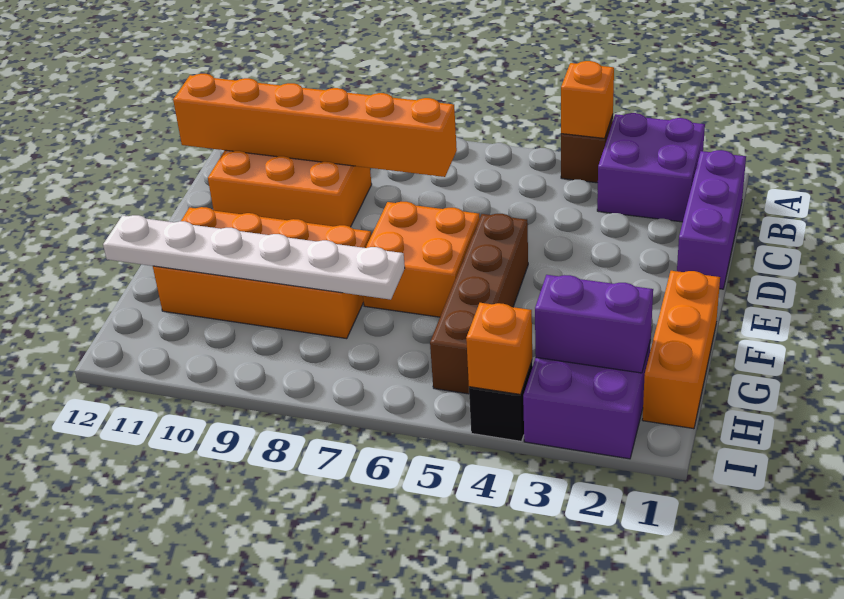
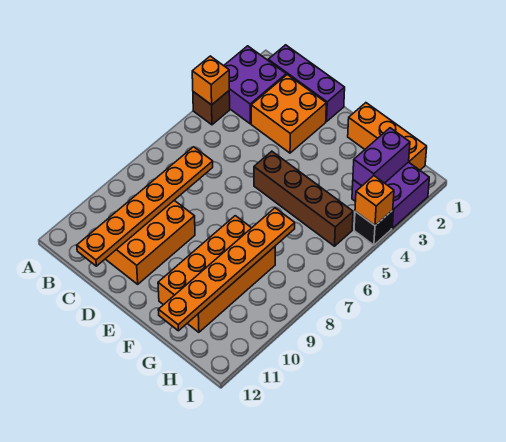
orange brick C7:C12 level 2 -> orange plate C7:C12 level 2
orange brick E6:F7 level 1 -> orange brick C2:D3 level 1
white plate G7:G12 level 2 -> orange plate G7:G12 level 2

